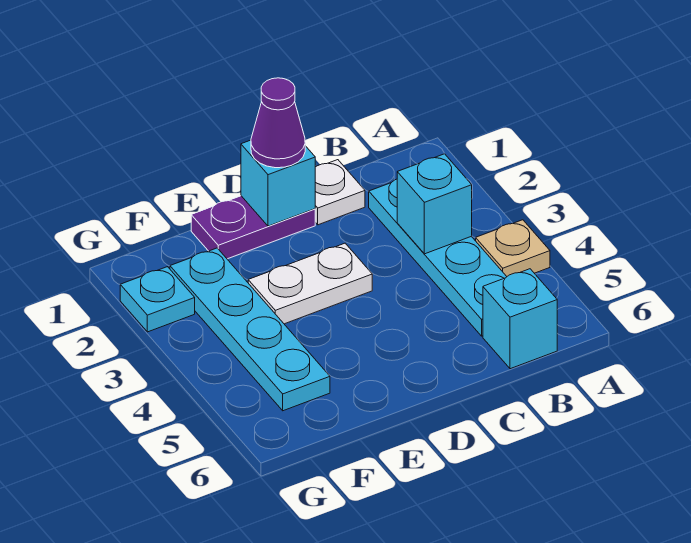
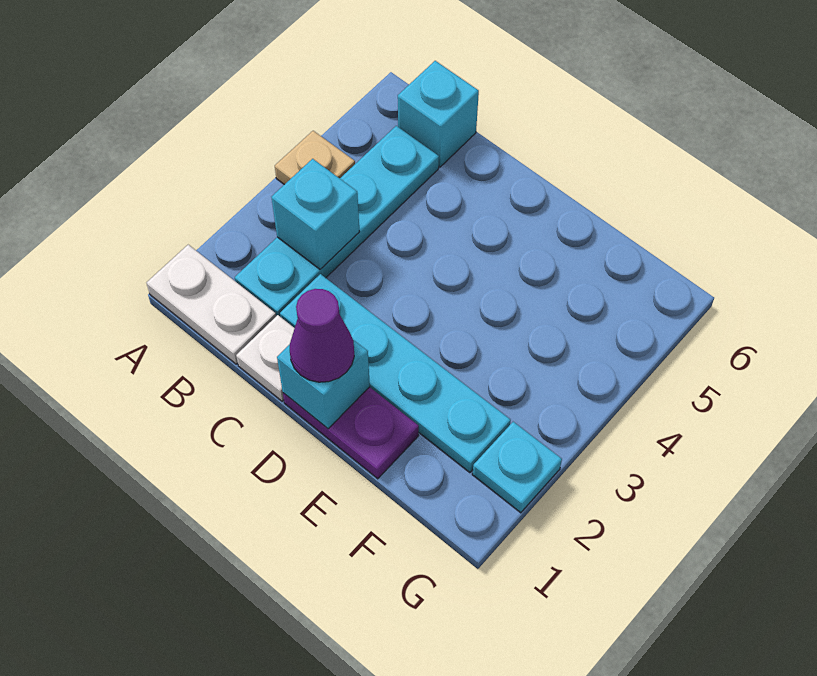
white plate D3:E3 level 1 -> white plate A1:B1 level 1
cyan plate F2:F5 level 1 -> cyan plate C2:F2 level 1

